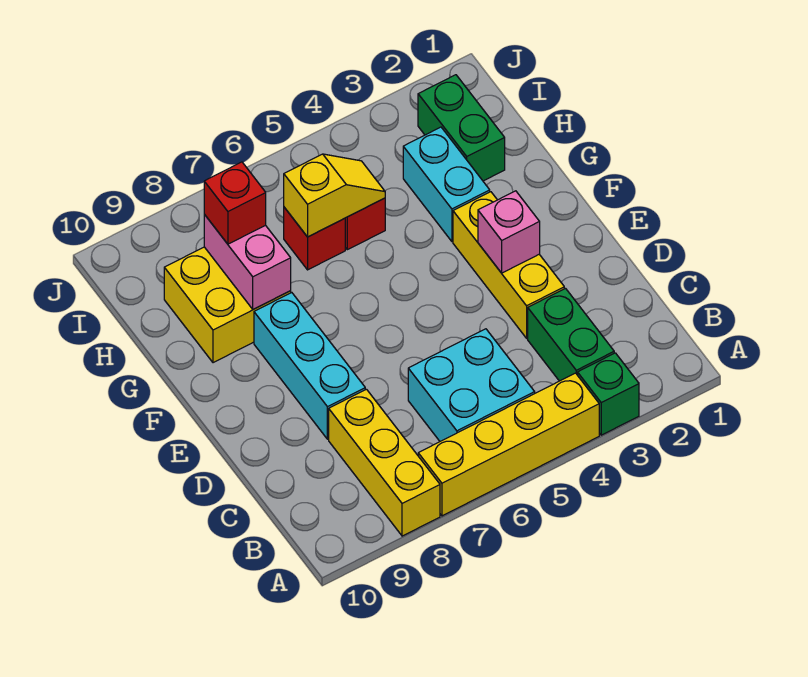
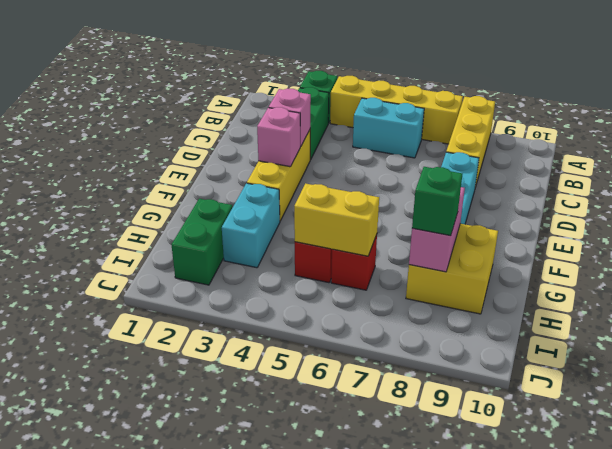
cyan brick B5:C6 level 1 -> cyan brick B5:B6 level 1
none -> pink brick D3 level 2
yellow slope H5:H6 level 2 top 6 -> yellow brick H5:H6 level 2
red brick H8 level 3 -> green brick H8 level 3

